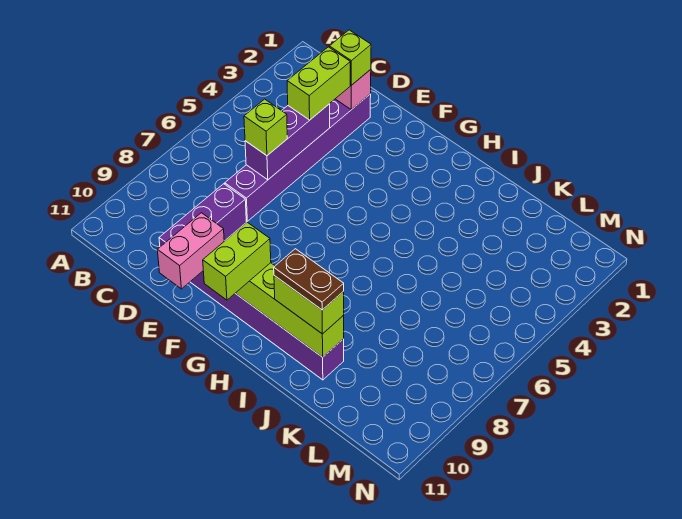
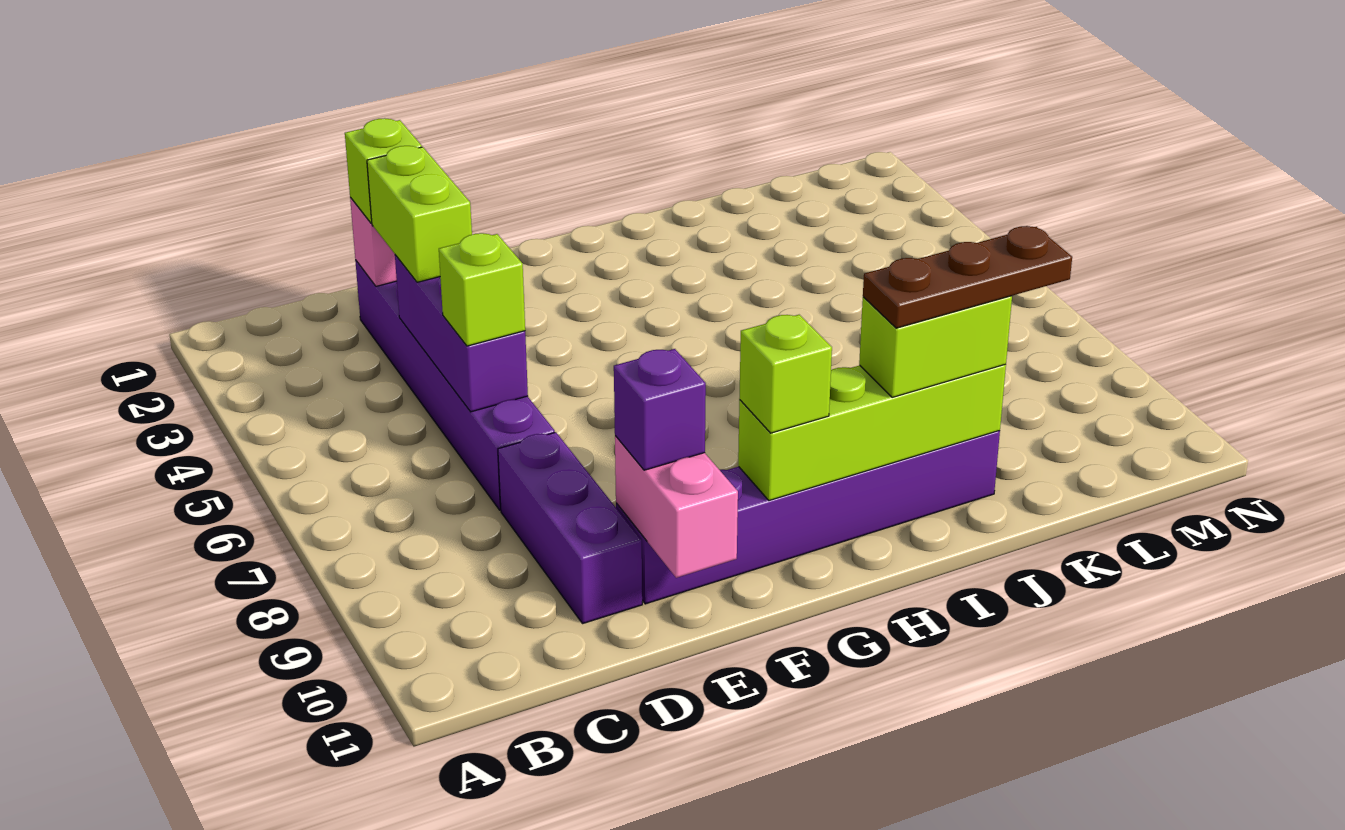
none -> purple brick E10 level 3
lime brick G10:G11 level 3 -> lime brick G10 level 3
brown plate I10:J10 level 4 -> brown plate I10:K10 level 4

